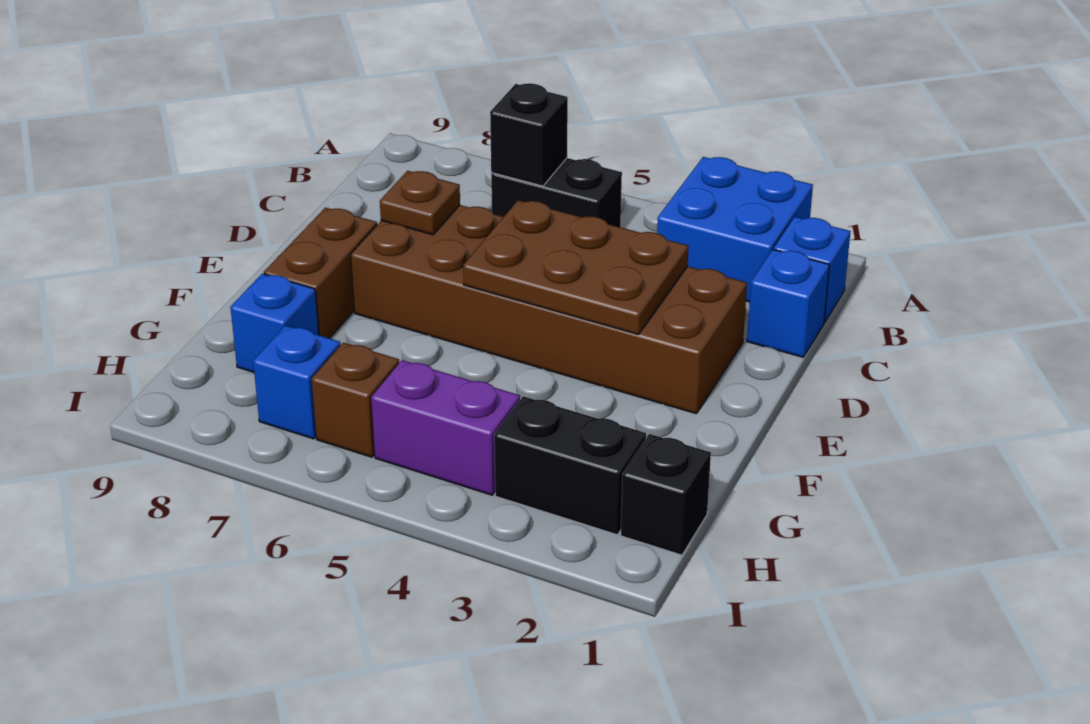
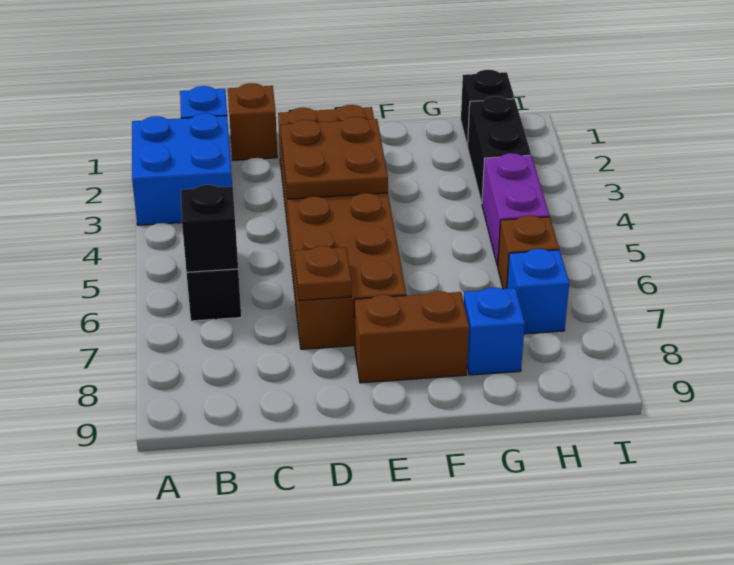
blue brick C1 level 1 -> brown brick C1 level 1
brown plate D3:E5 level 2 -> brown plate D3:E4 level 2

